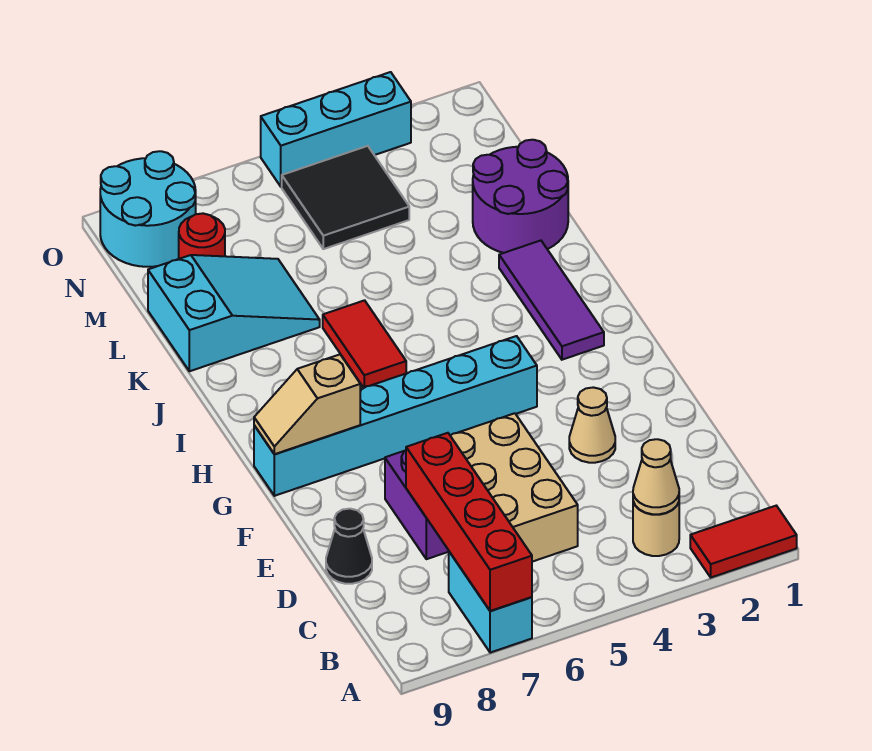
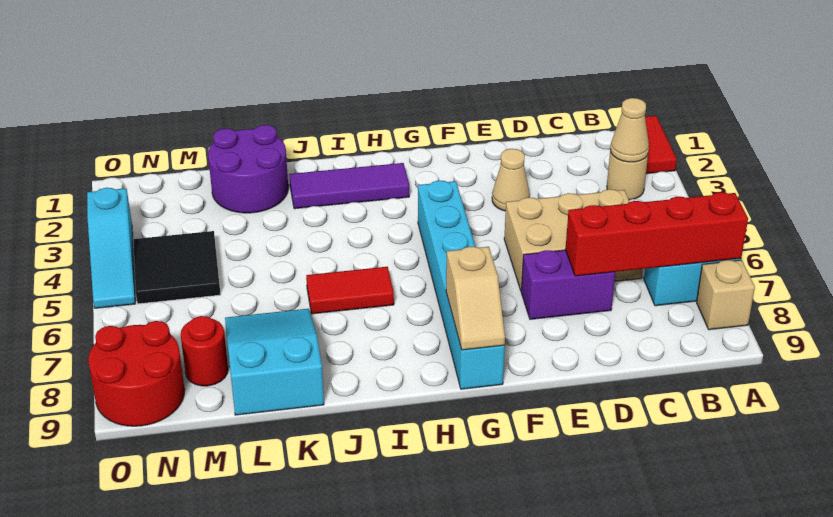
none -> tan brick A8 level 1
black cone D9 level 1 -> none
cyan round brick N8:O9 level 1 -> red round brick N8:O9 level 1
cyan brick O3:O5 level 1 -> cyan slope O3:O5 level 1 top 3

